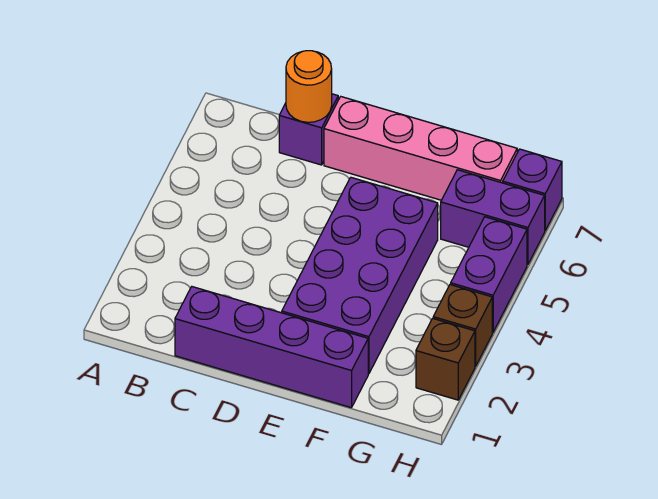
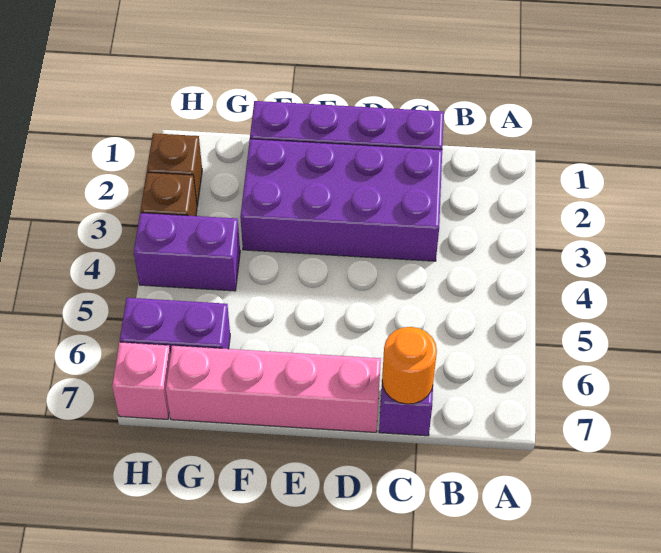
purple brick E2:F5 level 1 -> purple brick C2:F3 level 1
purple brick H4:H5 level 1 -> purple brick G4:H4 level 1
purple brick H7 level 1 -> pink brick H7 level 1

